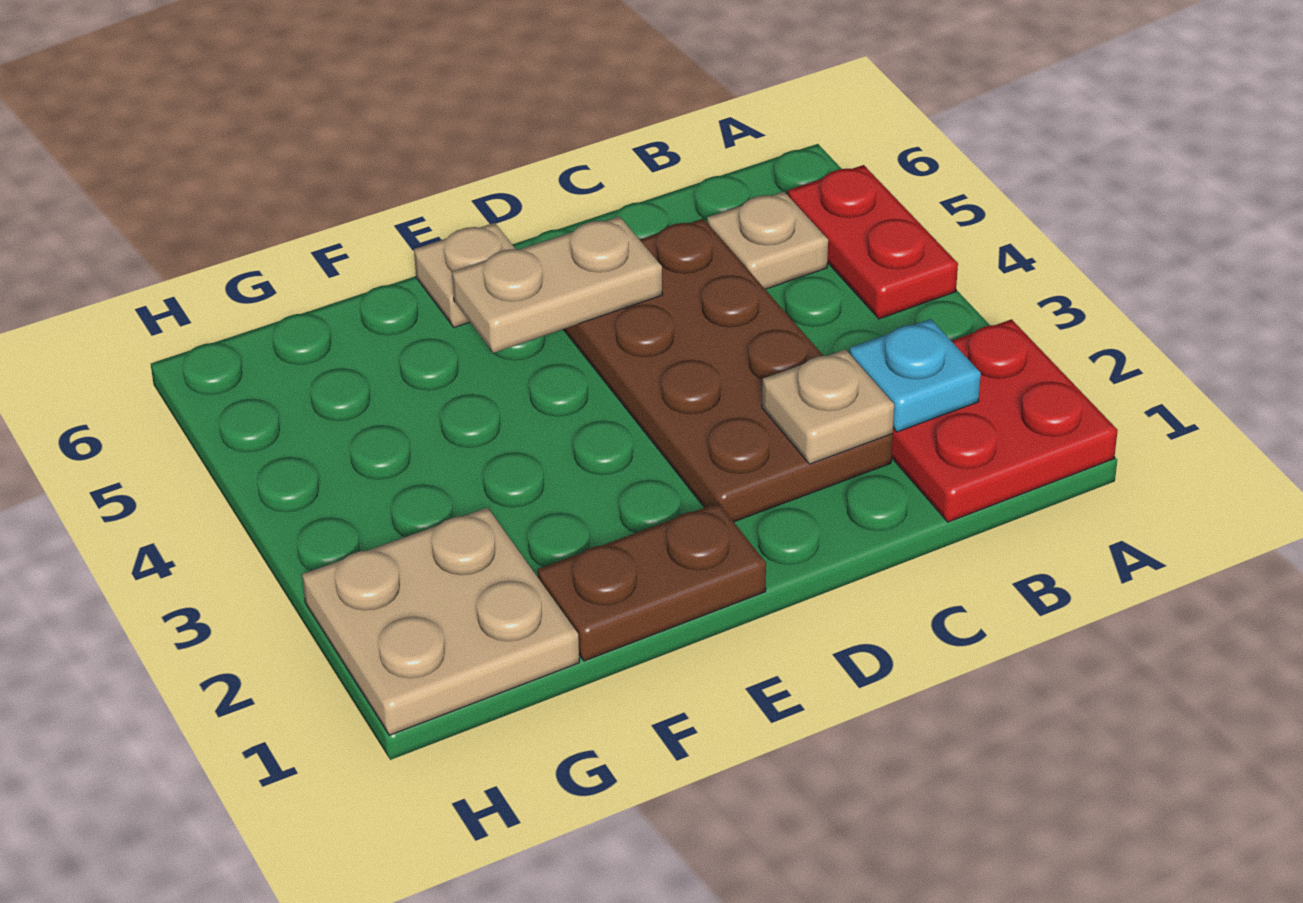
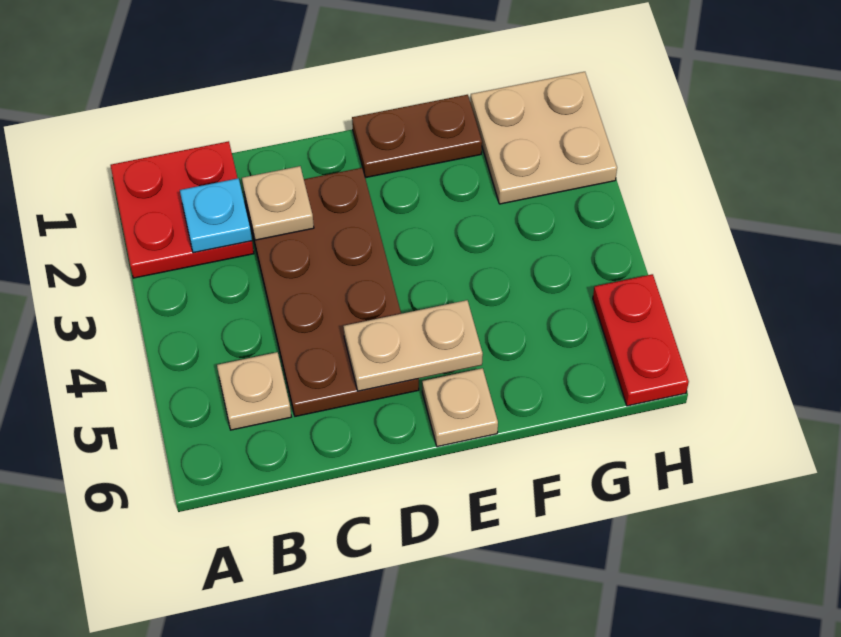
red plate A4:A5 level 1 -> red plate H5:H6 level 1

